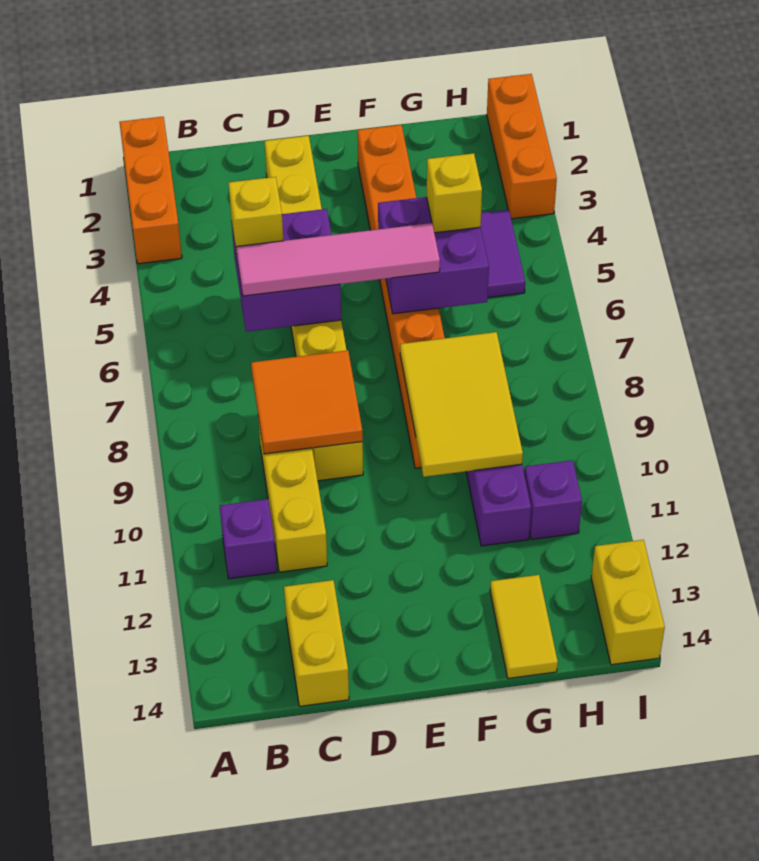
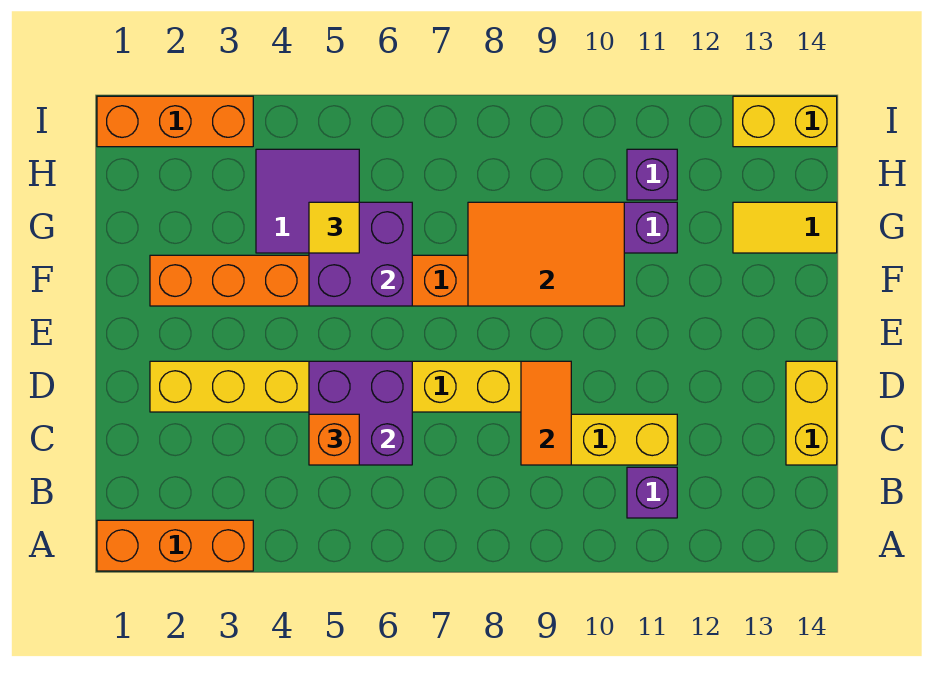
yellow brick C5 level 3 -> orange brick C5 level 3
pink tile C6:F6 level 3 -> none
orange tile C8:D9 level 2 -> orange tile C9:D9 level 2
yellow brick C13:C14 level 1 -> yellow brick C14:D14 level 1
yellow tile F8:G10 level 2 -> orange tile F8:G10 level 2
yellow brick G5 level 3 -> yellow tile G5 level 3

